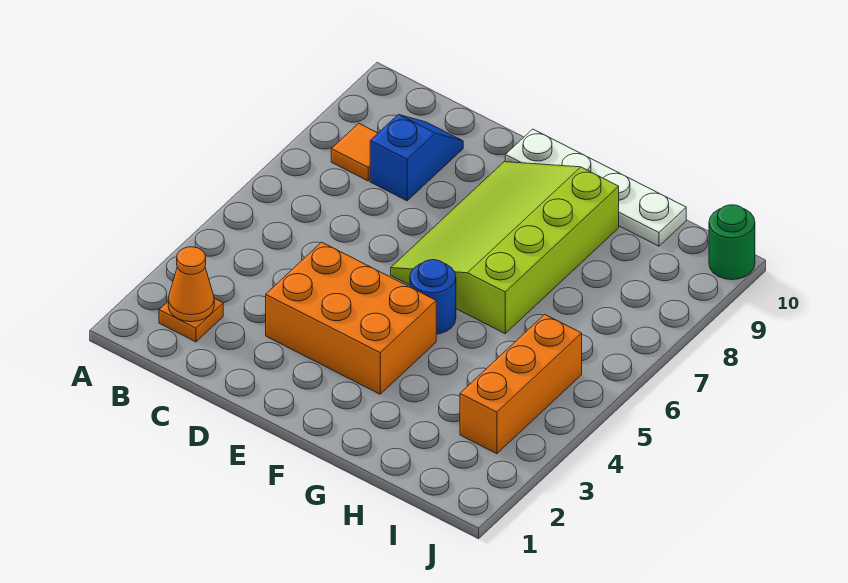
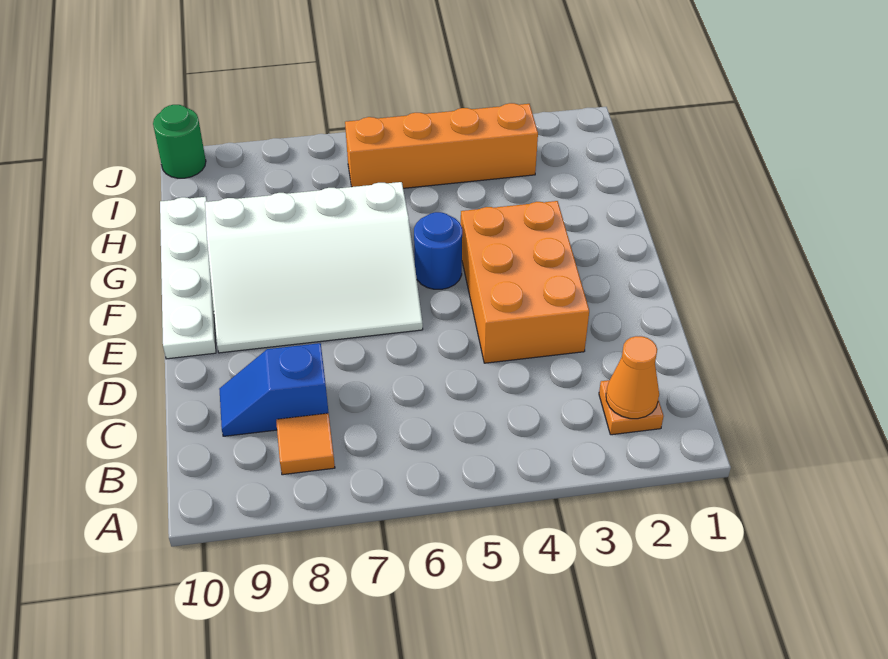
lime slope E6:G9 level 1 top G -> white slope E6:G9 level 1 top G
orange brick I3:I5 level 1 -> orange brick I3:I6 level 1

